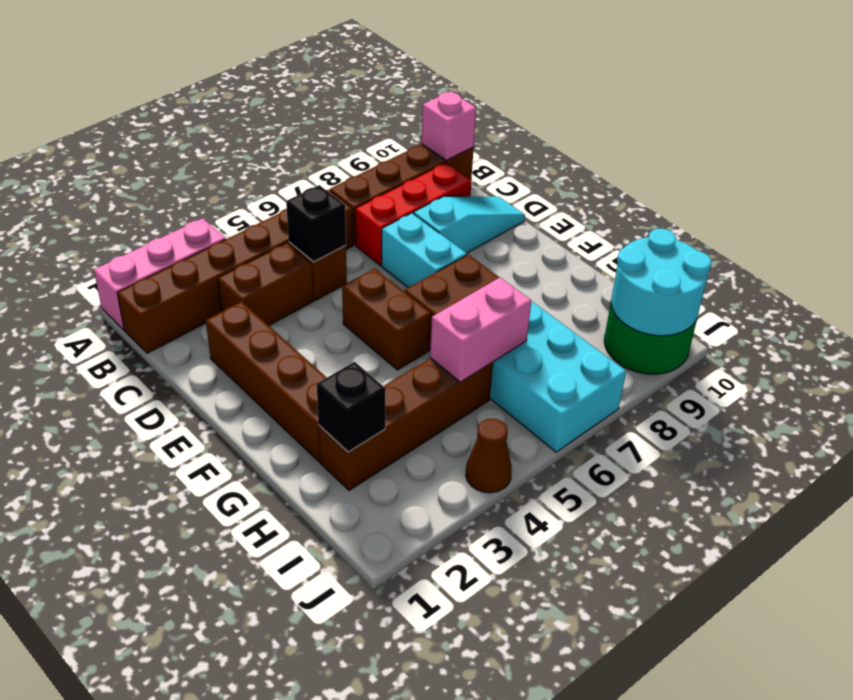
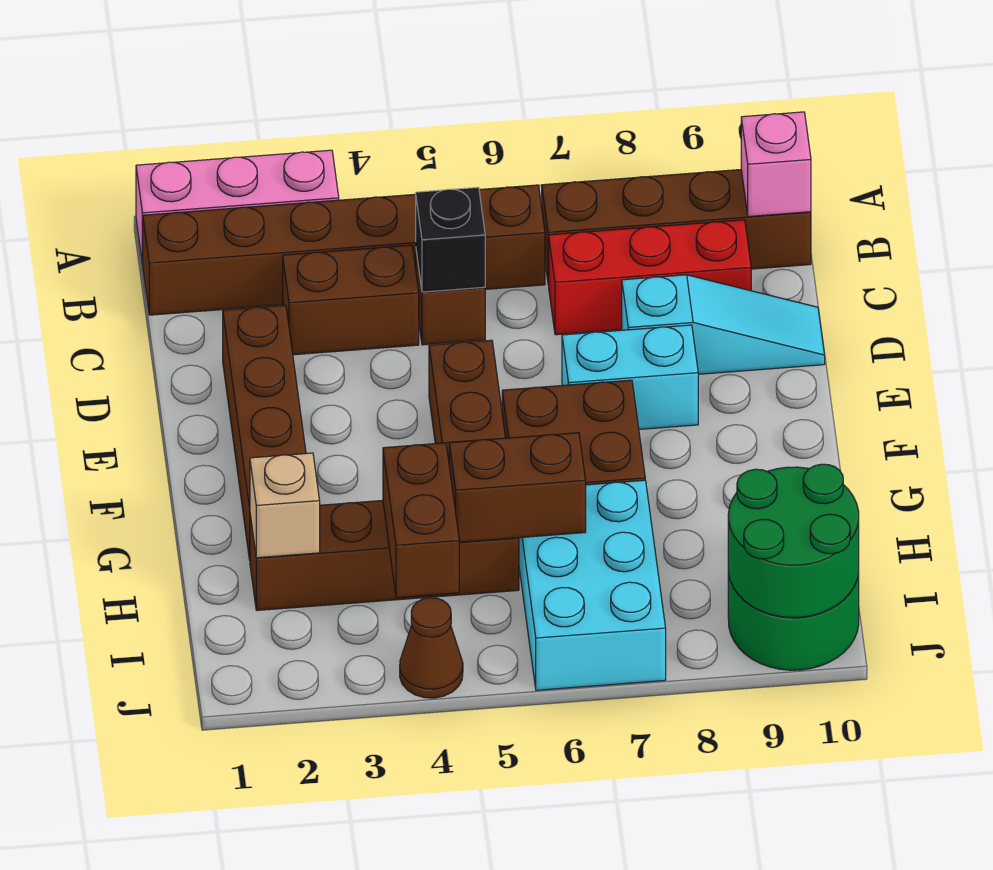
cyan brick D7:E7 level 1 -> cyan brick E7:E8 level 1
black brick H2 level 2 -> tan brick H2 level 2
none -> brown brick H4:I4 level 2
pink brick H5:H6 level 2 -> brown brick H5:H6 level 2
cyan round brick I9:J10 level 2 -> green round brick I9:J10 level 2

